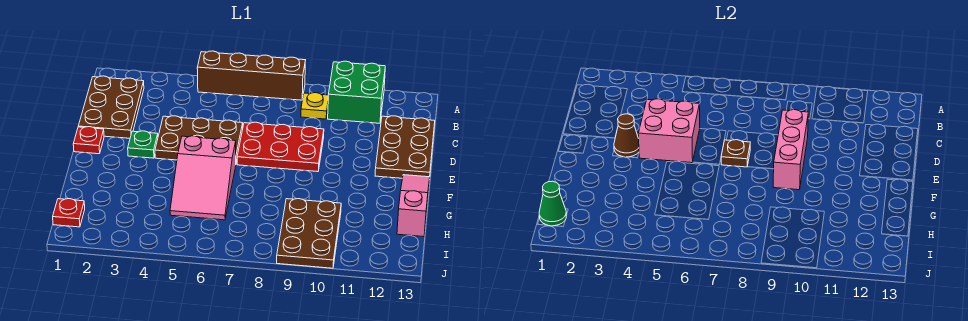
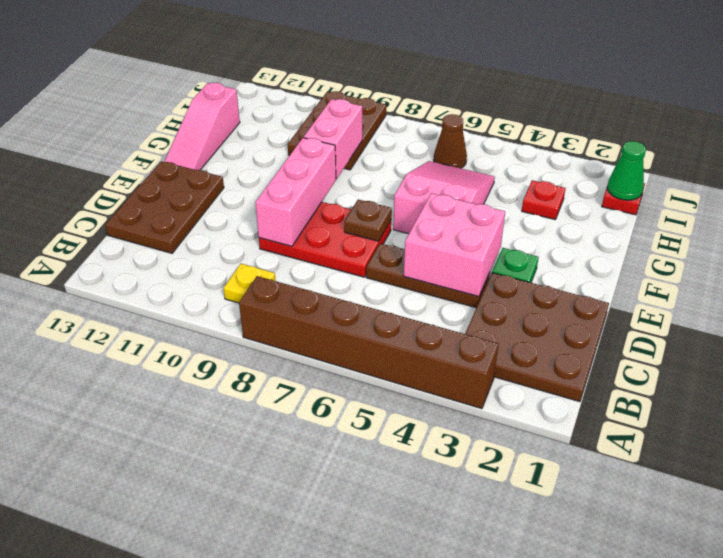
brown brick A5:A8 level 1 -> brown brick A3:A8 level 1
green brick A10:B11 level 1 -> none
brown plate B1:D2 level 1 -> brown plate B1:D3 level 1
brown plate D4:E6 level 1 -> brown plate D4:D6 level 1
red plate E1 level 1 -> red plate H3 level 1
brown cone E3 level 2 -> brown cone I6 level 1
none -> pink brick G9:H9 level 2

